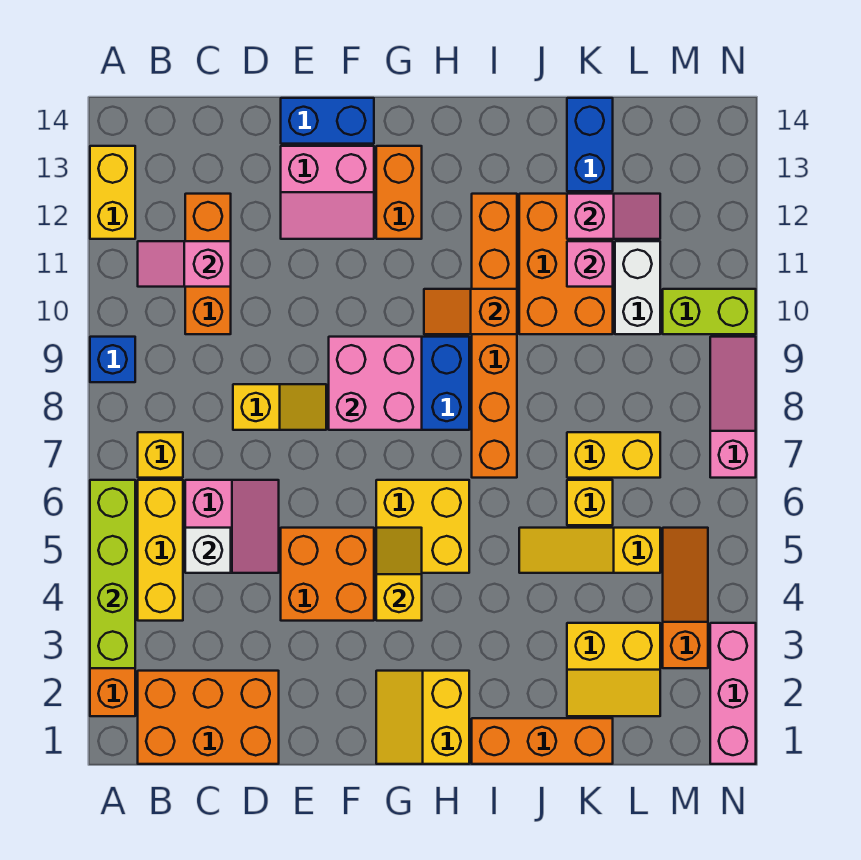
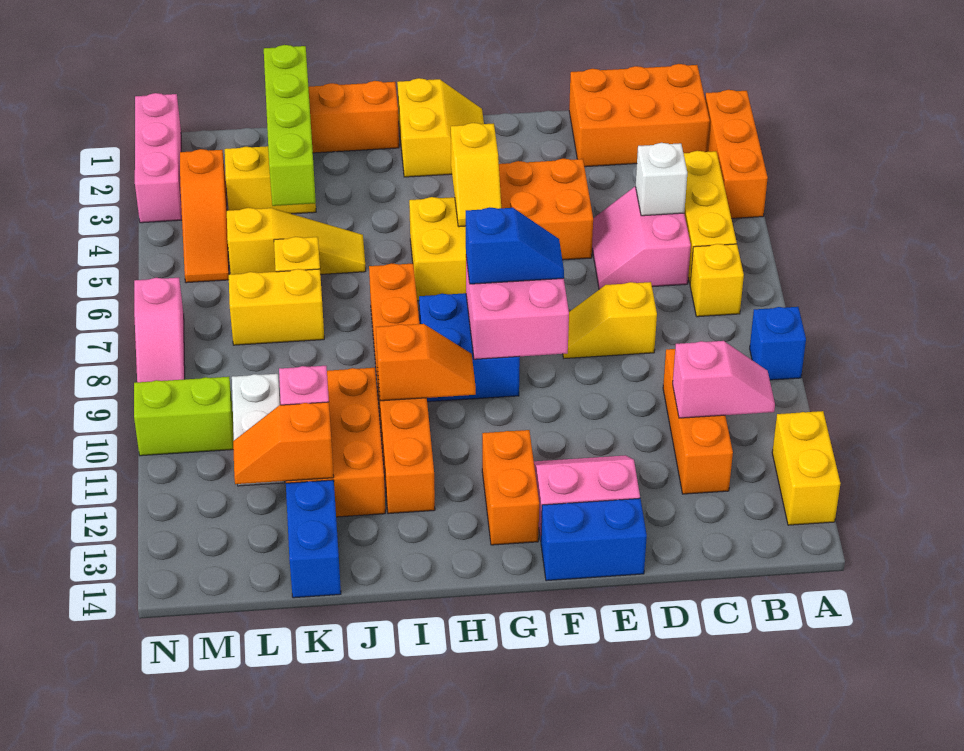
lime brick A3:A6 level 2 -> lime brick K1:K4 level 2
none -> blue slope F8:G8 level 3 top G
pink slope K12:L12 level 2 top K -> orange slope K12:L12 level 2 top K

